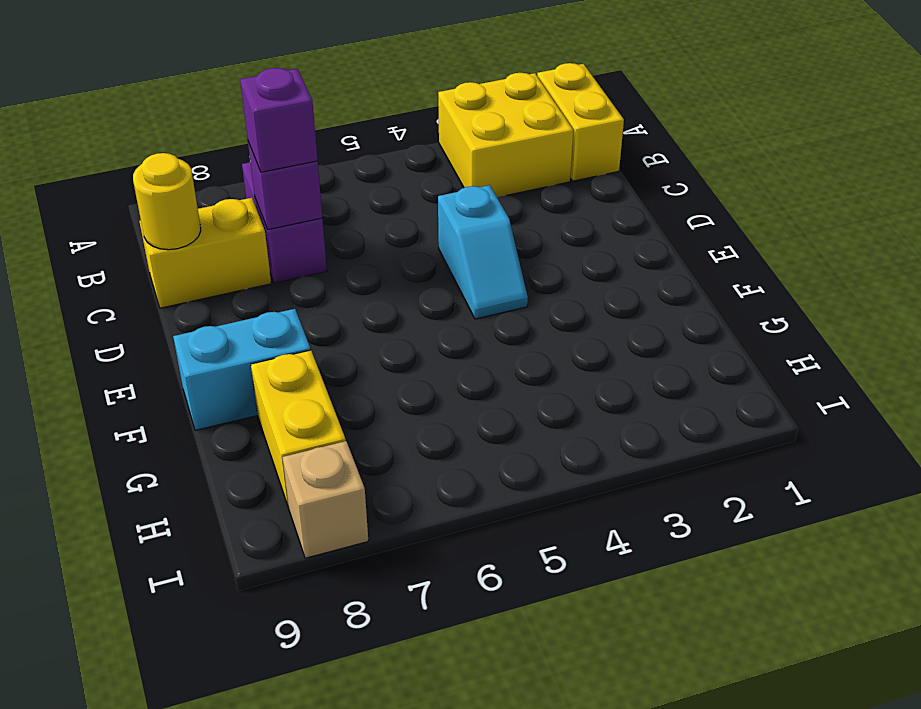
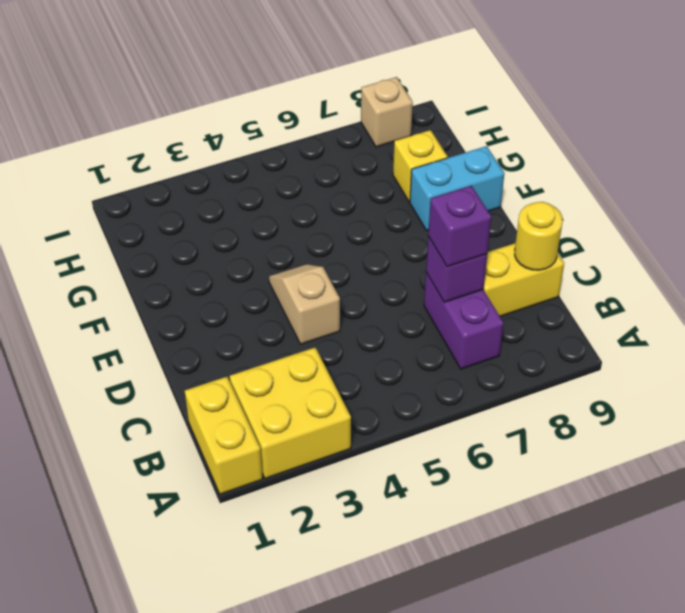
cyan slope D4:E4 level 1 top D -> tan slope D4:E4 level 1 top D
yellow brick G8:H8 level 1 -> yellow brick G8 level 1

